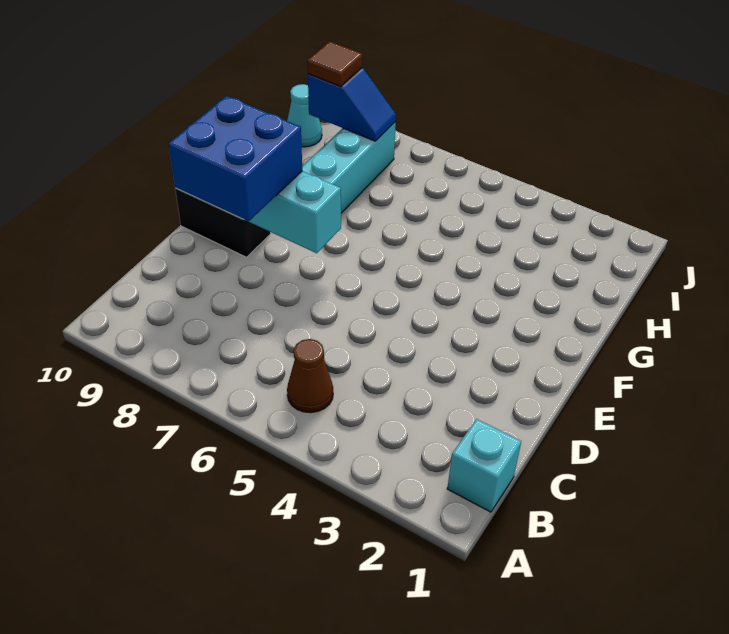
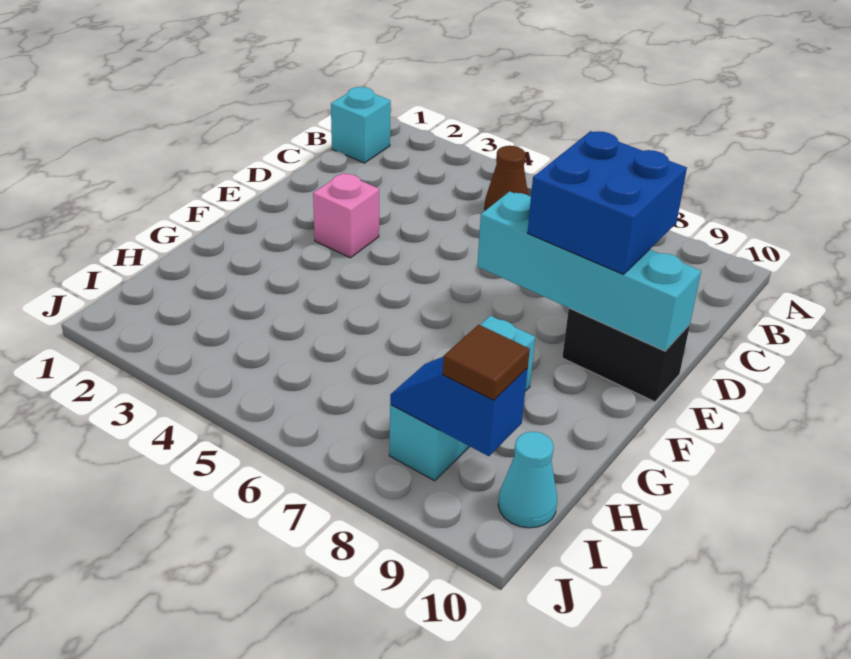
none -> pink brick E3 level 1

